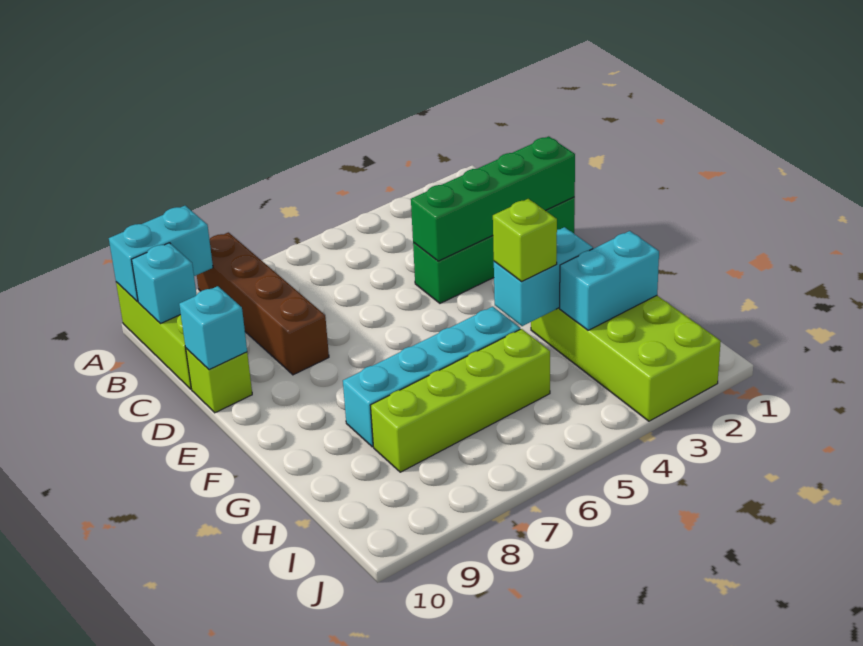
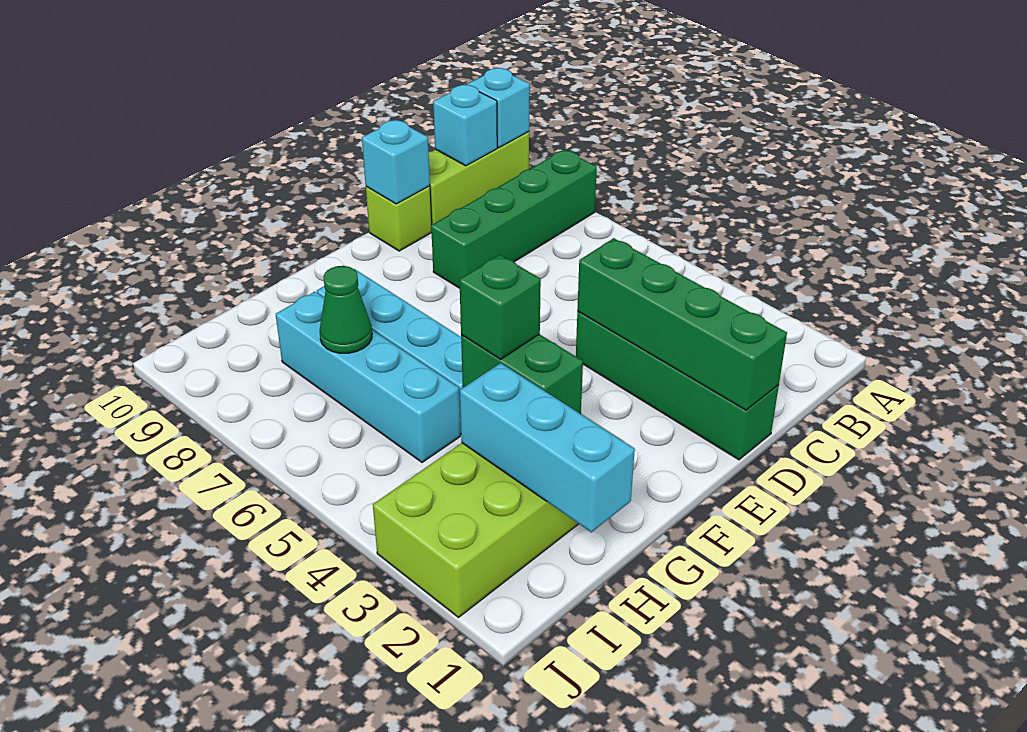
brown brick A8:D8 level 1 -> green brick A8:D8 level 1
cyan brick A9:A10 level 2 -> cyan brick A10 level 2
cyan brick G3:G4 level 2 -> green brick G3:G4 level 2
lime brick G4 level 3 -> green brick G4 level 3
cyan brick H2:H3 level 2 -> cyan brick H1:H3 level 2
lime brick H5:H8 level 1 -> cyan brick H5:H8 level 1
none -> green cone H7 level 2

